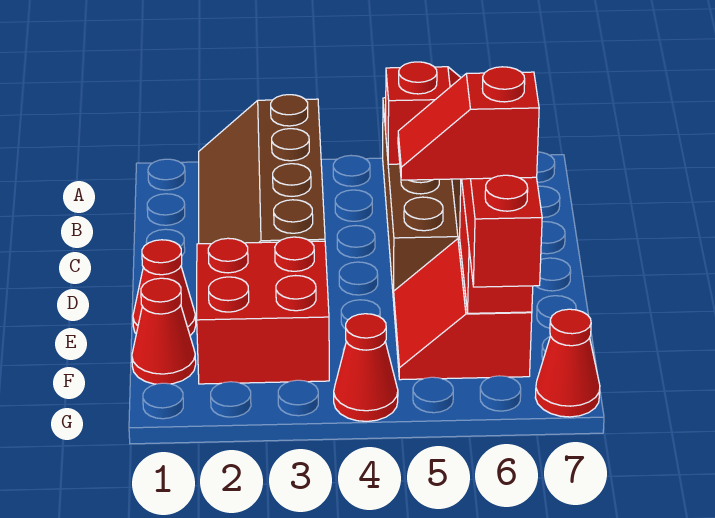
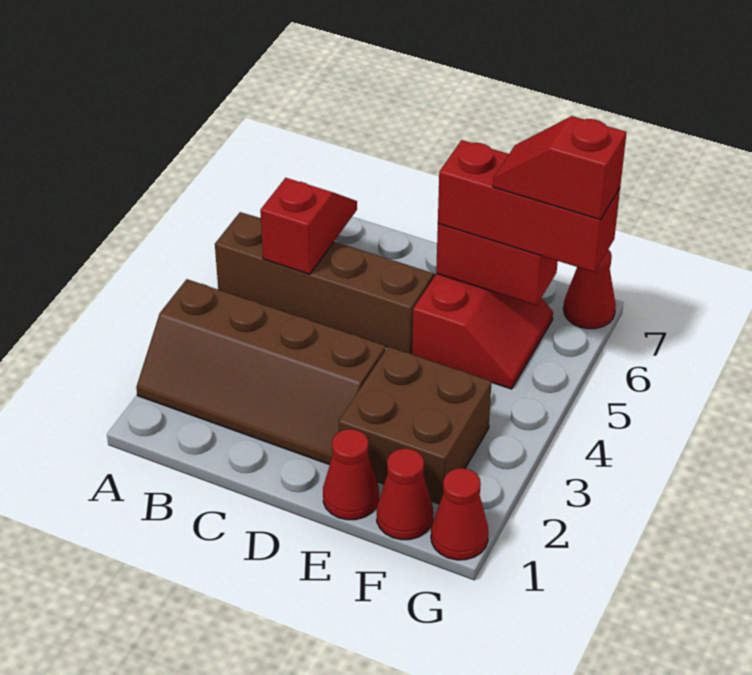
red brick E2:F3 level 1 -> brown brick E2:F3 level 1
red slope E5:F6 level 1 top 6 -> red slope E5:F6 level 1 top E
red slope F5:F6 level 4 top 6 -> red slope F6:G6 level 4 top G
red cone G4 level 1 -> red cone G1 level 1

